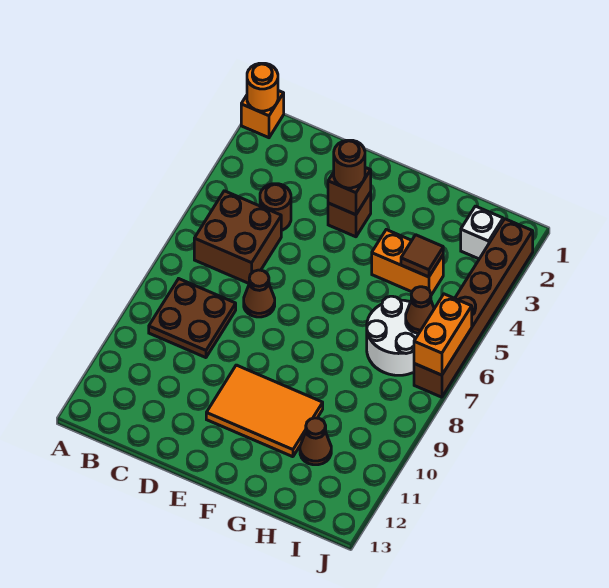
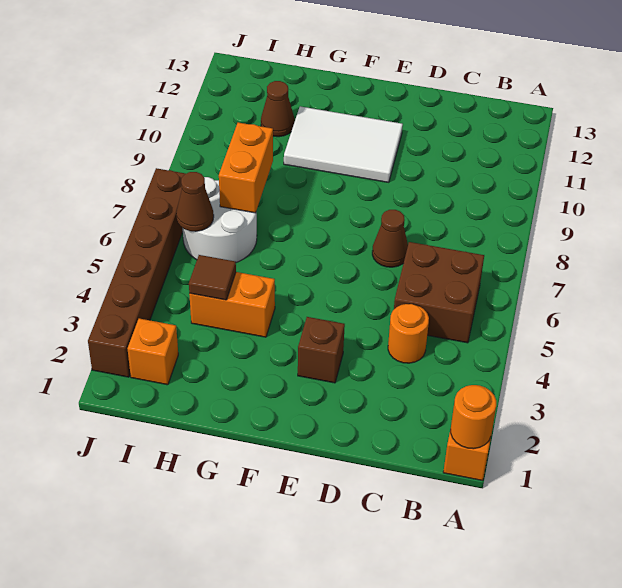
brown plate B8:C9 level 1 -> none
brown round brick C4 level 1 -> orange round brick C4 level 1
brown brick E3 level 2 -> none
brown round brick E3 level 3 -> none
orange tile E10:G11 level 1 -> white tile E10:G11 level 1
white brick I2 level 1 -> orange brick I2 level 1
orange brick J6:J7 level 2 -> orange brick H7:H8 level 2

